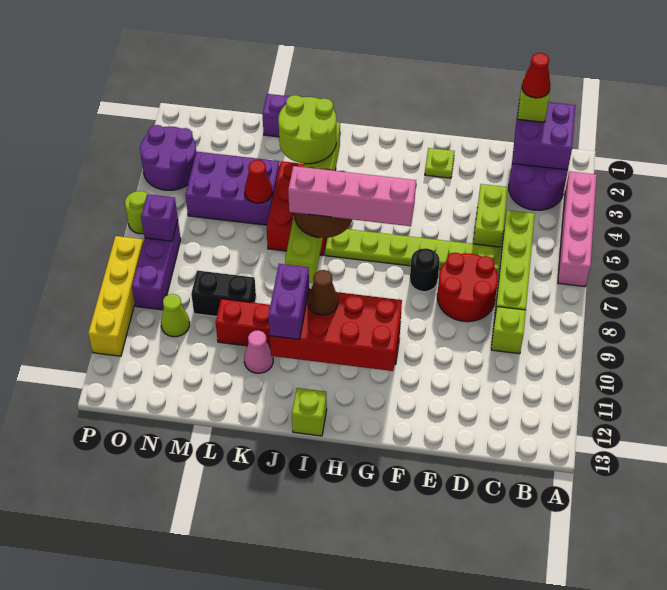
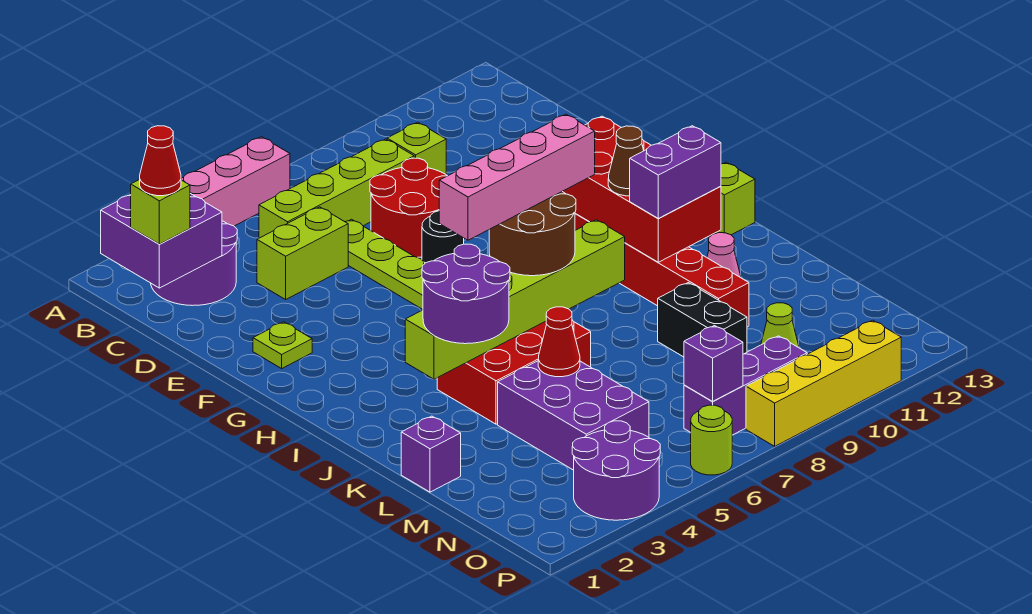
pink brick G7:J7 level 4 -> pink brick I5:I8 level 4
lime round brick J3:K4 level 3 -> purple round brick J3:K4 level 3

